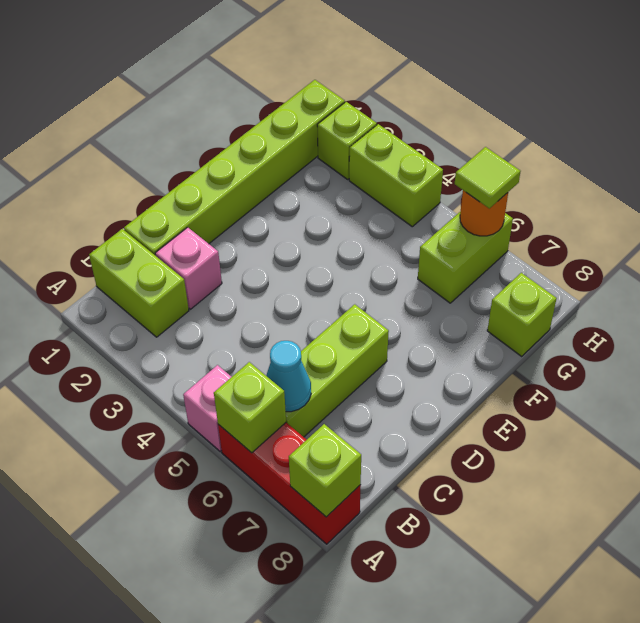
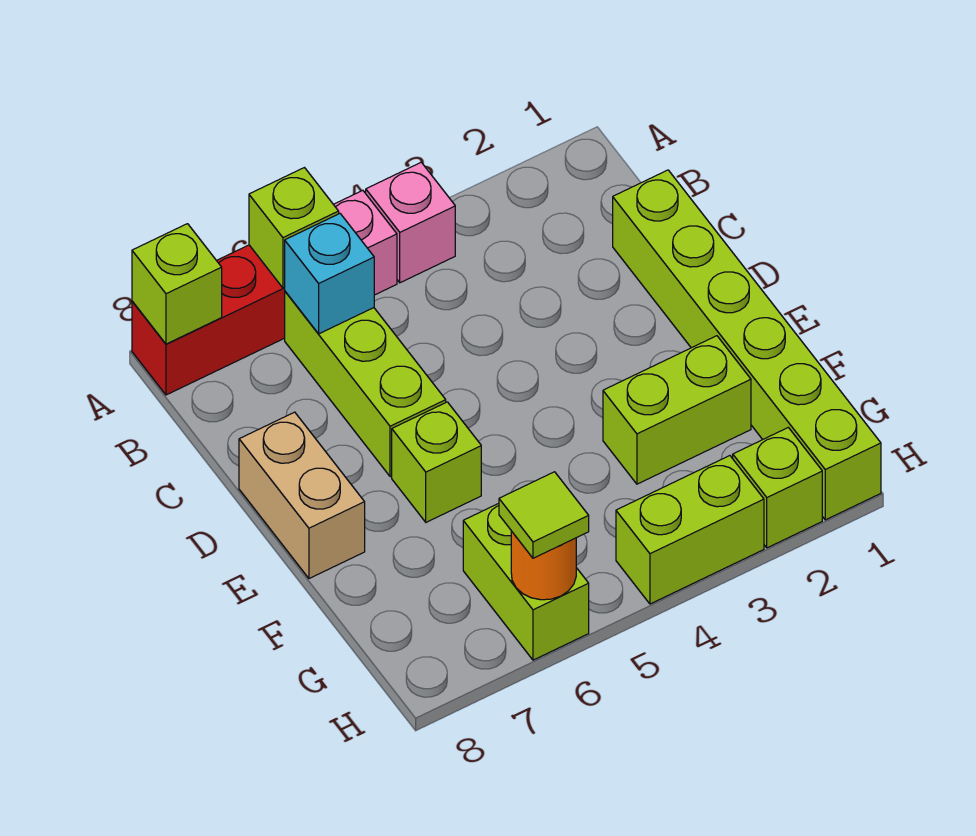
lime brick B1:B2 level 1 -> lime brick F2:F3 level 1
cyan cone B6 level 2 -> cyan brick B6 level 2
pink brick C2 level 1 -> pink brick A4 level 1
none -> tan brick D8:E8 level 1
lime brick G8 level 1 -> lime brick E6 level 1

